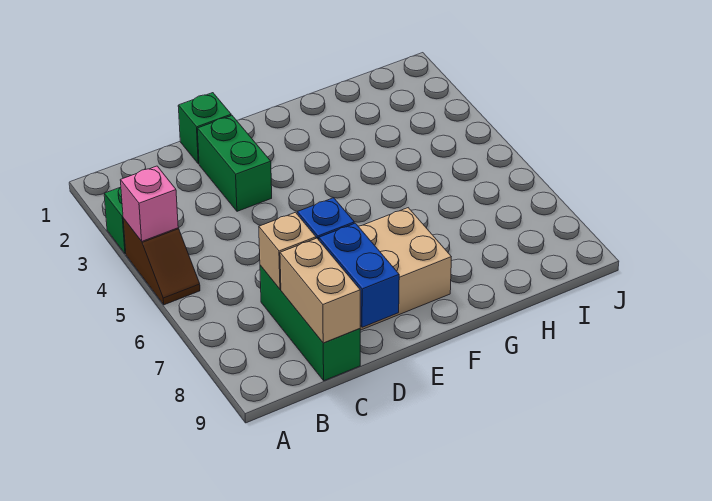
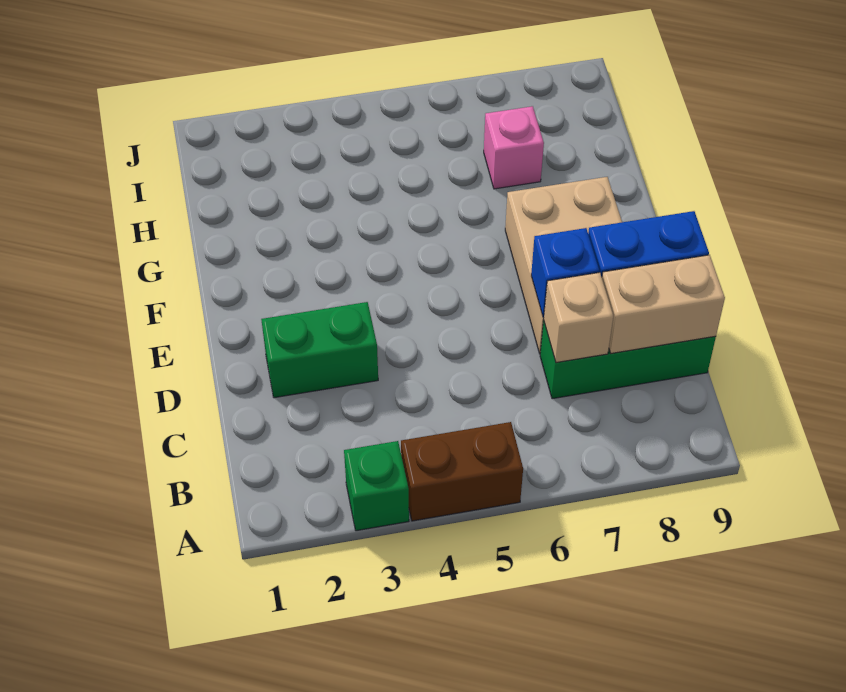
brown slope A4:A5 level 1 top 4 -> brown brick A4:A5 level 1
pink brick A4 level 2 -> pink brick H7 level 1
green brick D1 level 1 -> none

